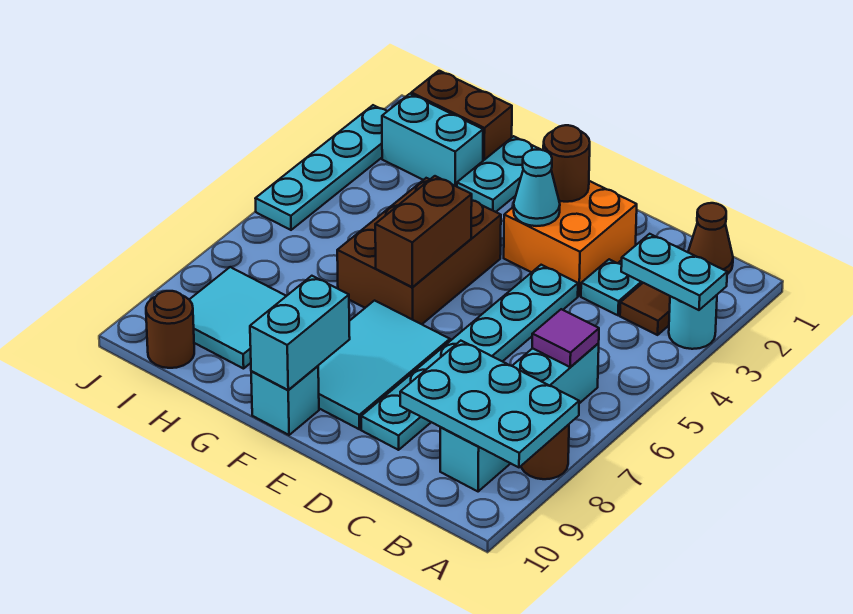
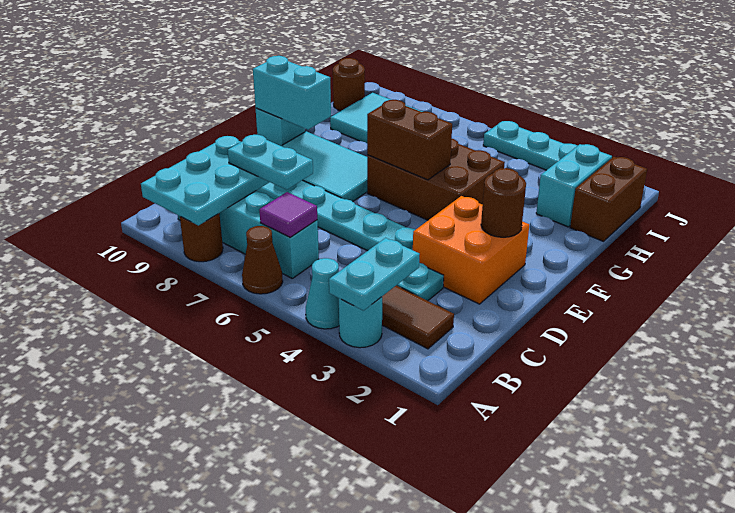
brown cone B1 level 1 -> brown cone A6 level 1
cyan cone E3 level 2 -> cyan cone A4 level 1
cyan plate G1:G2 level 1 -> cyan plate C7:C8 level 3

